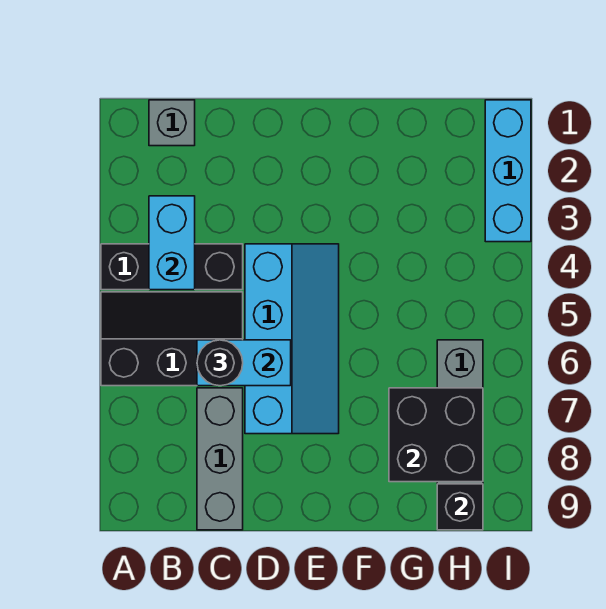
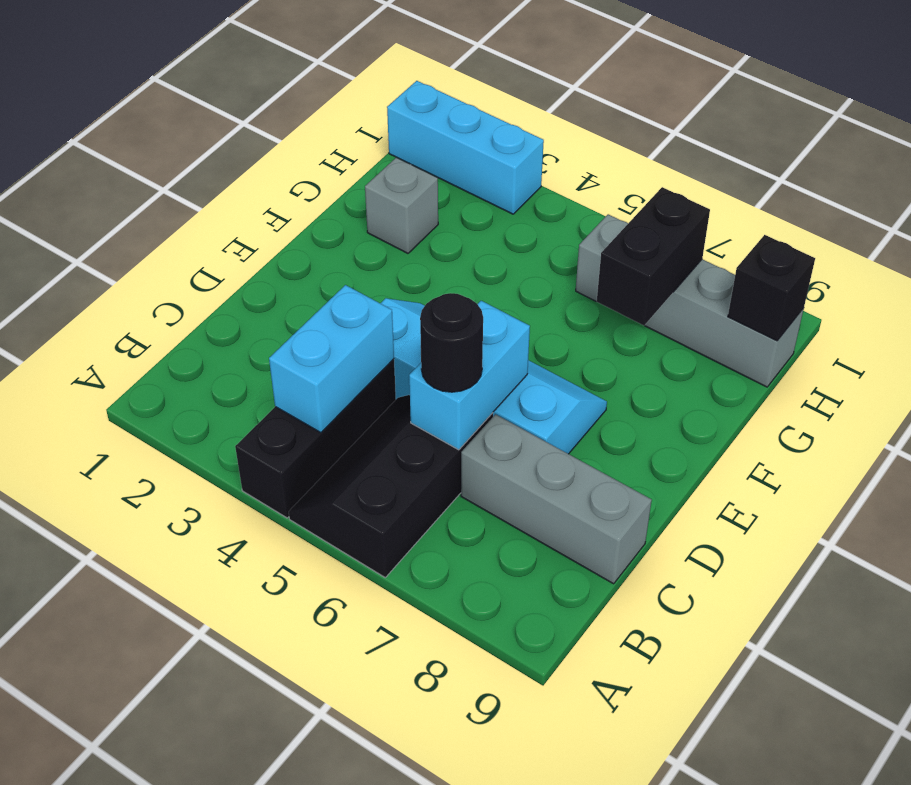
grey brick B1 level 1 -> grey brick G2 level 1
cyan brick B3:B4 level 2 -> cyan brick B4:C4 level 2
black brick G7:H8 level 2 -> black brick G7:H7 level 2

